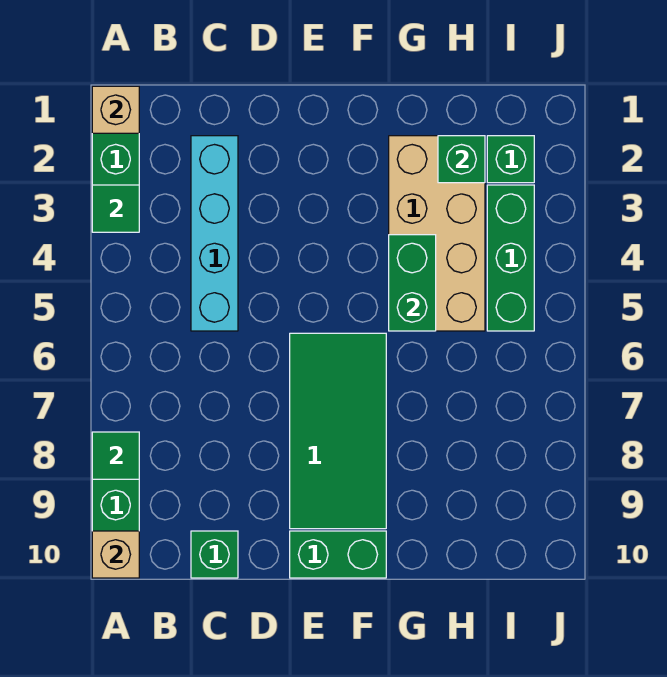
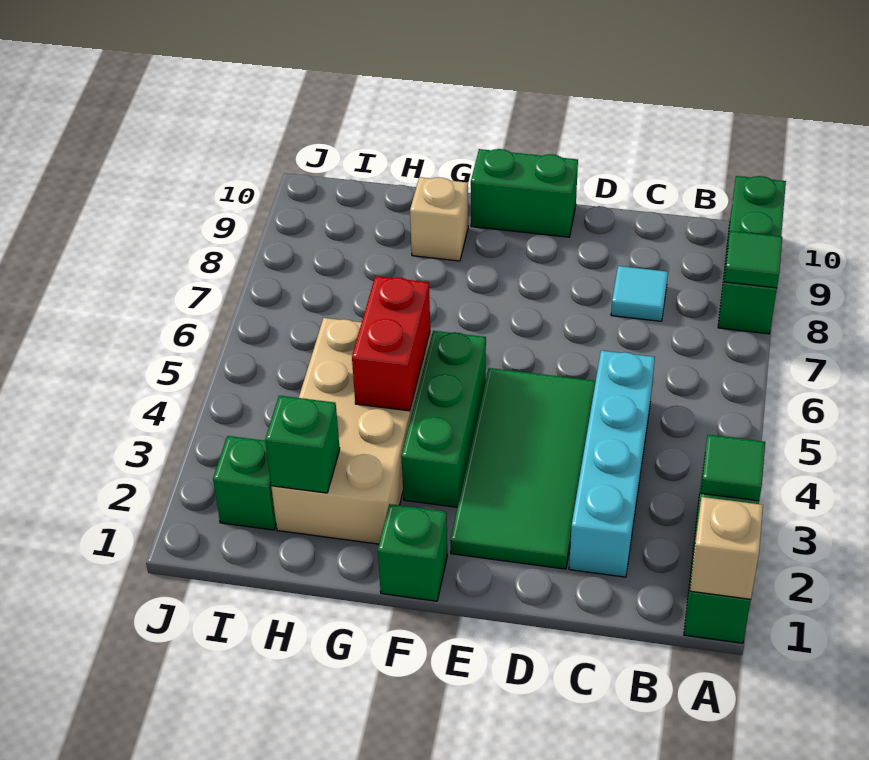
tan brick A10 level 2 -> tan brick G9 level 1
none -> cyan tile C8 level 1
green brick C10 level 1 -> green brick F1 level 1
green tile E6:F9 level 1 -> green tile D2:E5 level 1
green brick G4:G5 level 2 -> red brick G4:G5 level 2
green brick I3:I5 level 1 -> green brick F3:F5 level 1

